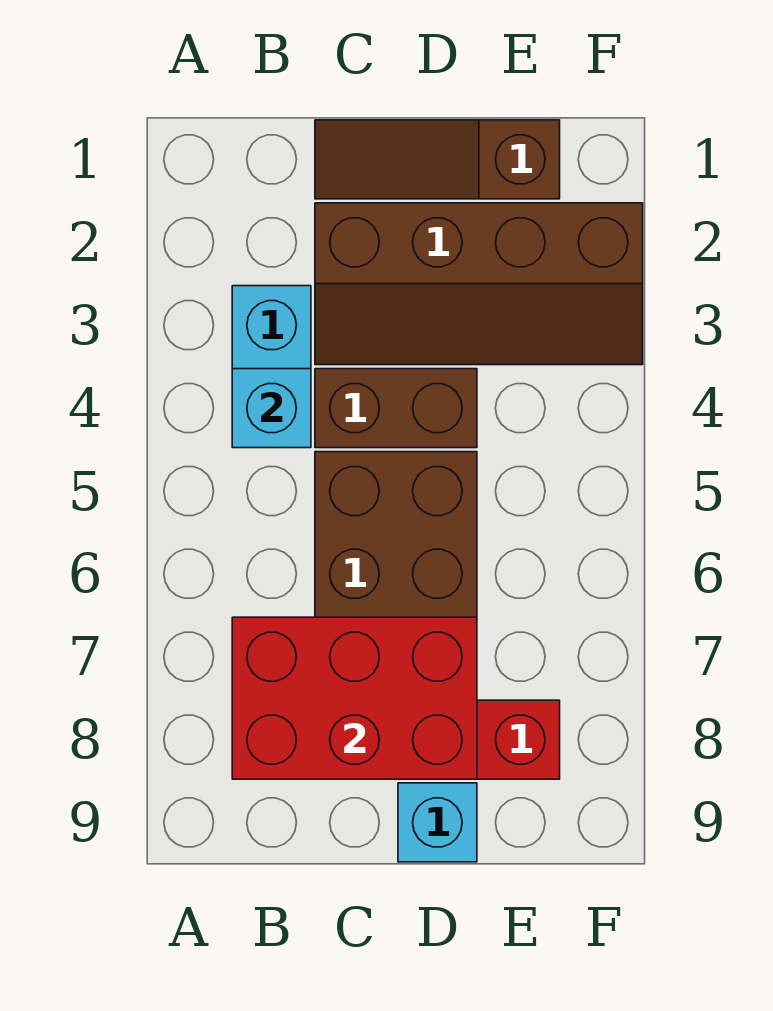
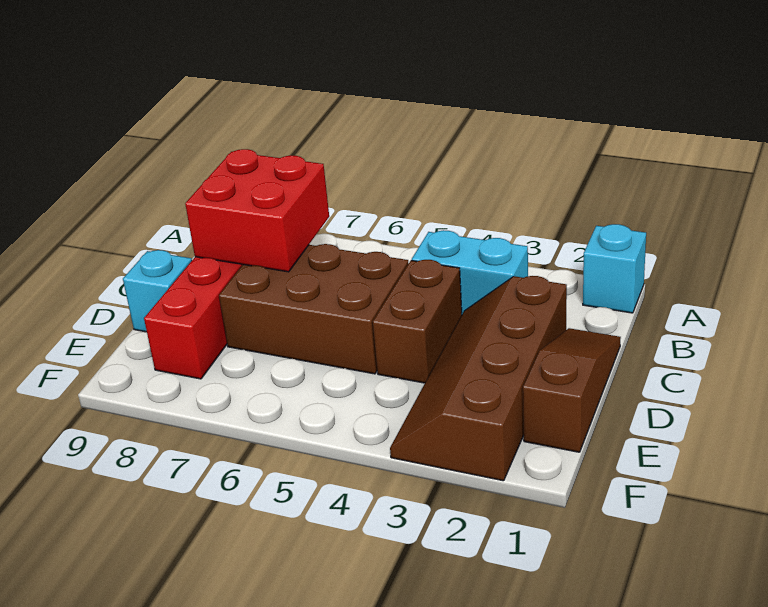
cyan brick B4 level 2 -> cyan brick A1 level 1
red brick B7:D8 level 2 -> red brick B7:C8 level 2

